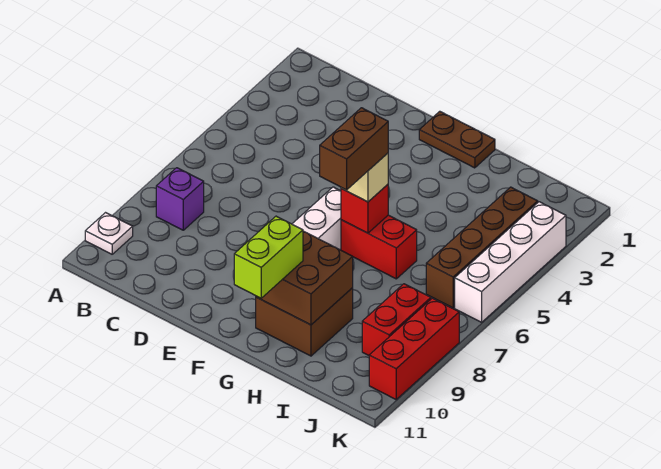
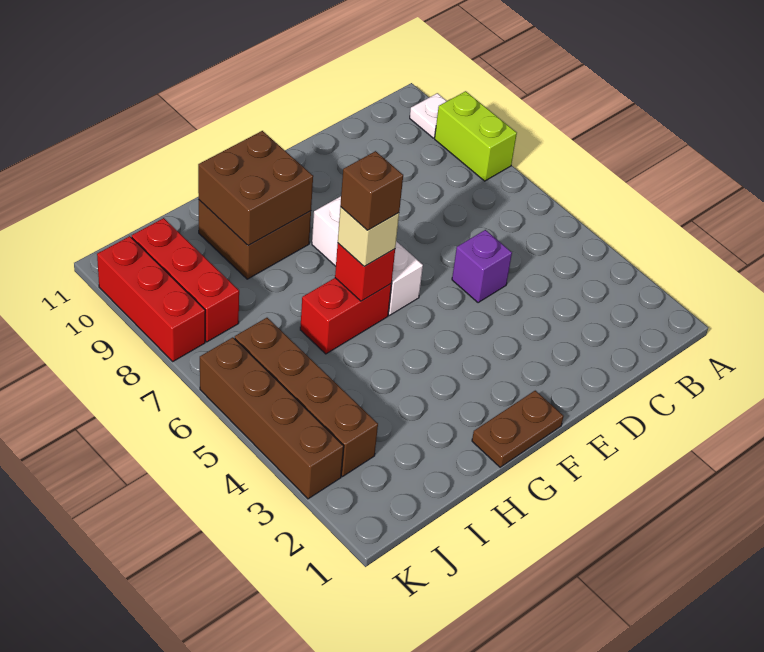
purple brick B8 level 1 -> purple brick D5 level 1
brown brick G6:G7 level 4 -> brown brick G6 level 4
lime brick G10:G11 level 3 -> lime brick A8:A9 level 1
red brick J8:J9 level 1 -> red brick J8:J10 level 1
white brick K3:K6 level 1 -> brown brick K3:K6 level 1

